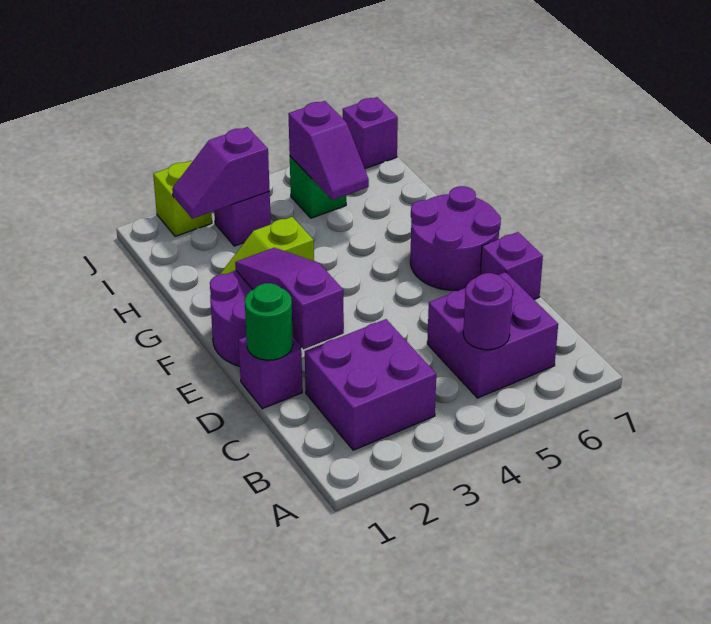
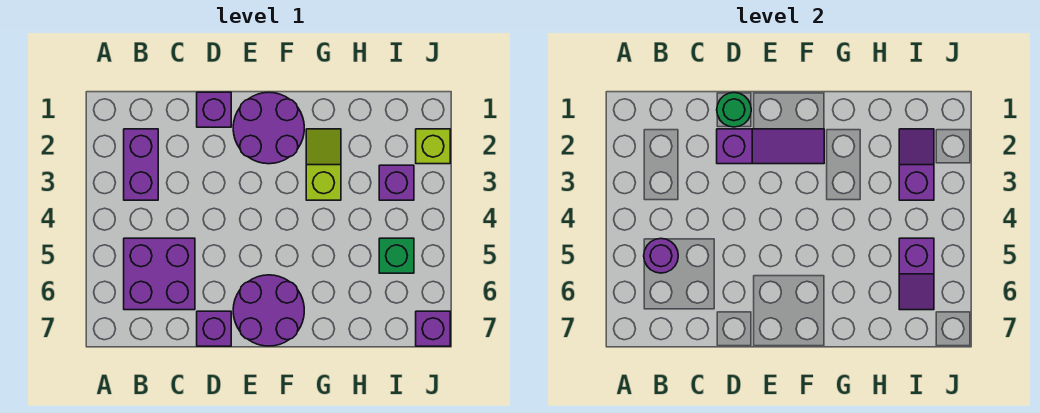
purple brick B2:C3 level 1 -> purple brick B2:B3 level 1
purple slope H5:I5 level 2 top I -> purple slope I5:I6 level 2 top 5

